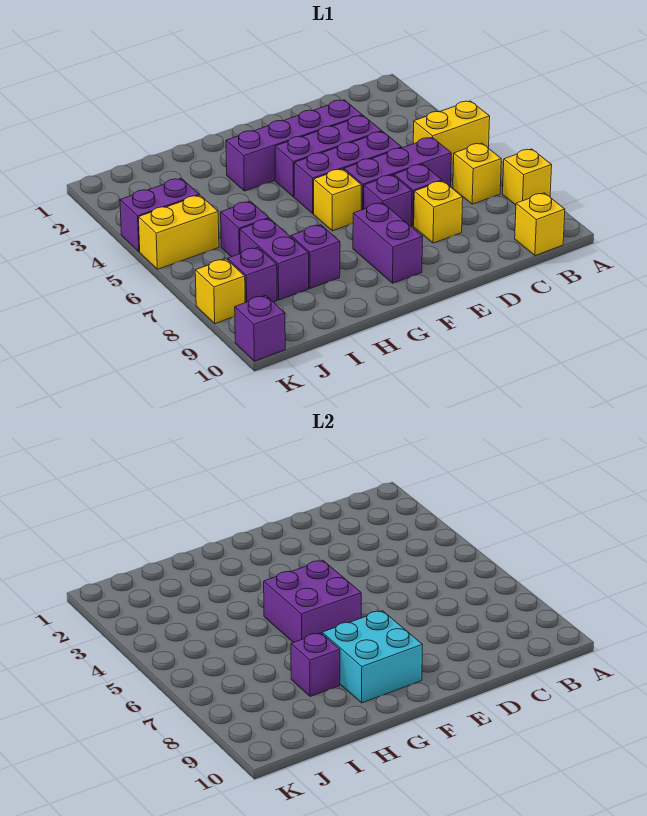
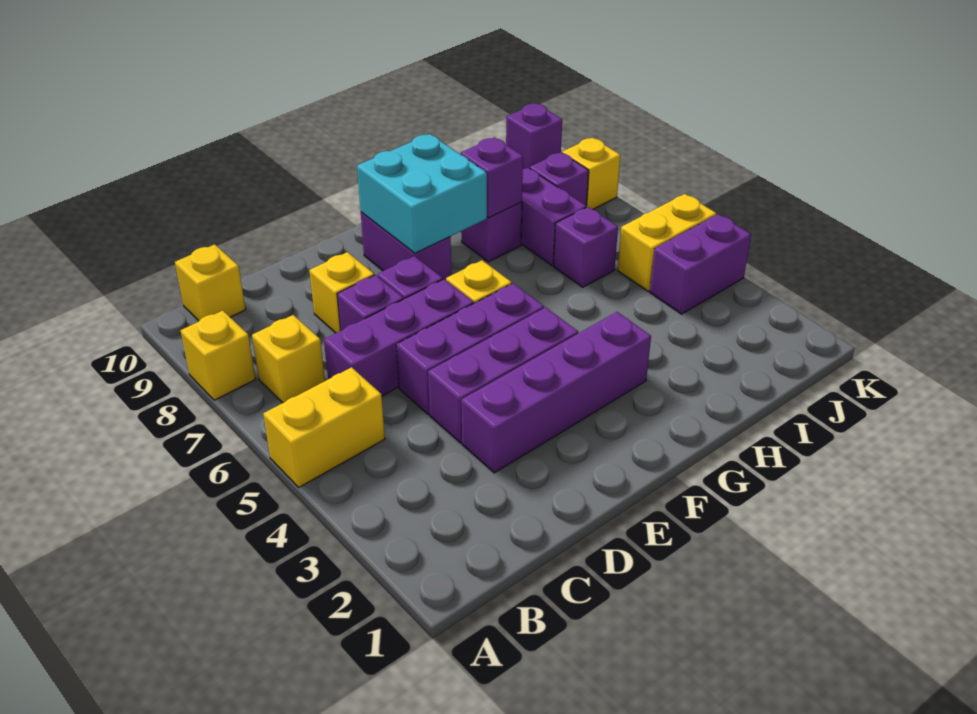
purple brick F5:G6 level 2 -> none

